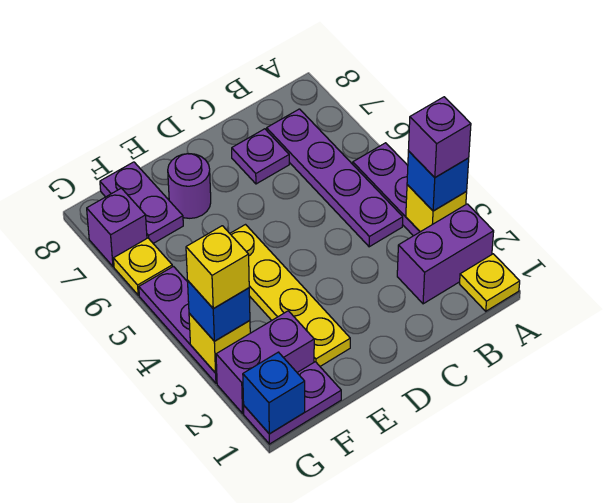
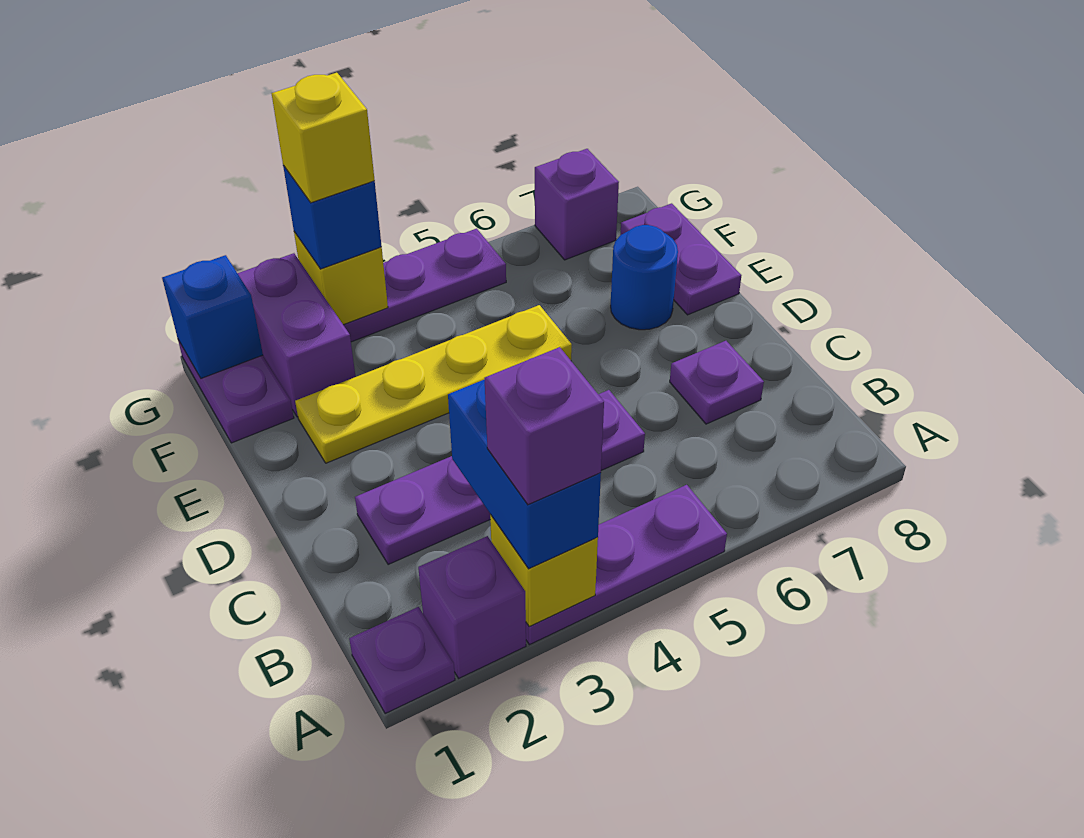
yellow plate A1 level 1 -> purple plate A1 level 1
purple brick A2:B2 level 1 -> purple brick A2 level 1
blue brick A3 level 3 -> blue brick A3:B3 level 3
purple plate B4:B7 level 1 -> purple plate C2:C5 level 1
purple round brick E7 level 1 -> blue round brick E7 level 1
purple plate F7:F8 level 1 -> purple plate E8:F8 level 1
yellow plate G6 level 1 -> none

